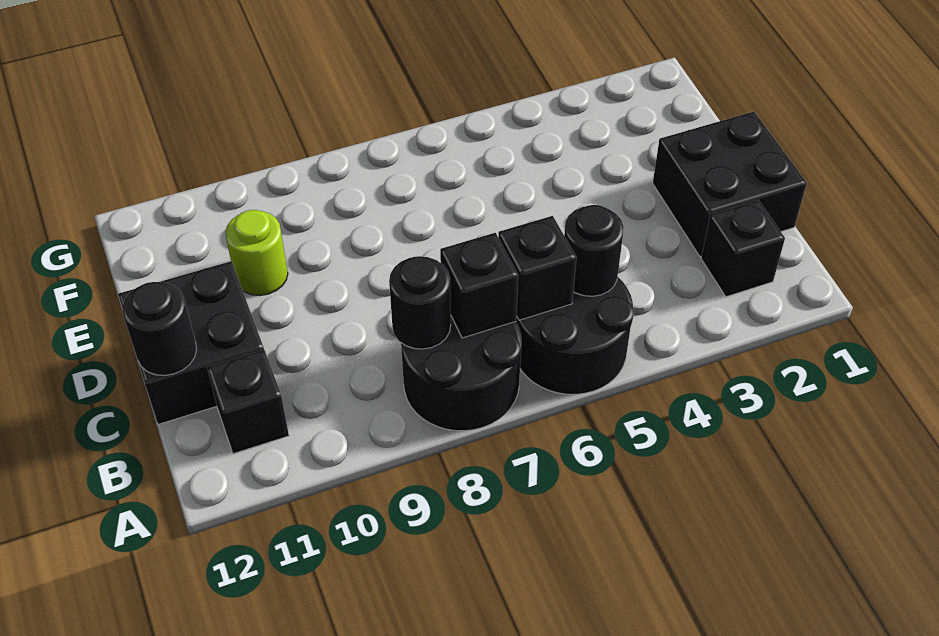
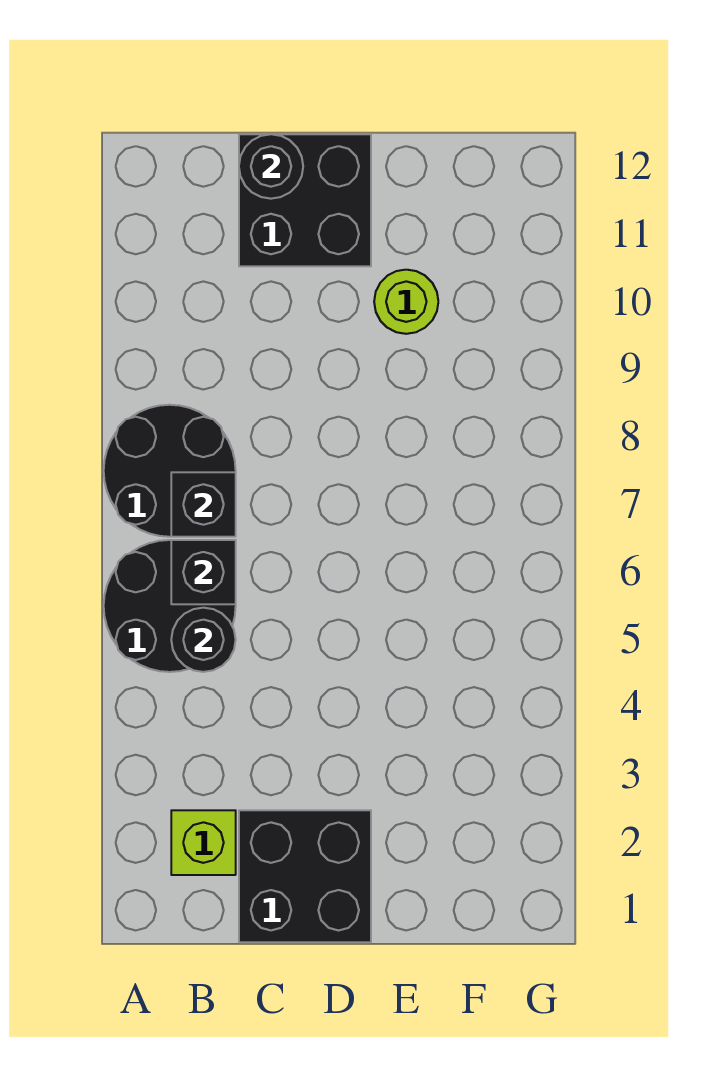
black brick B2 level 1 -> lime brick B2 level 1
black round brick B8 level 2 -> none
black brick B11 level 1 -> none

